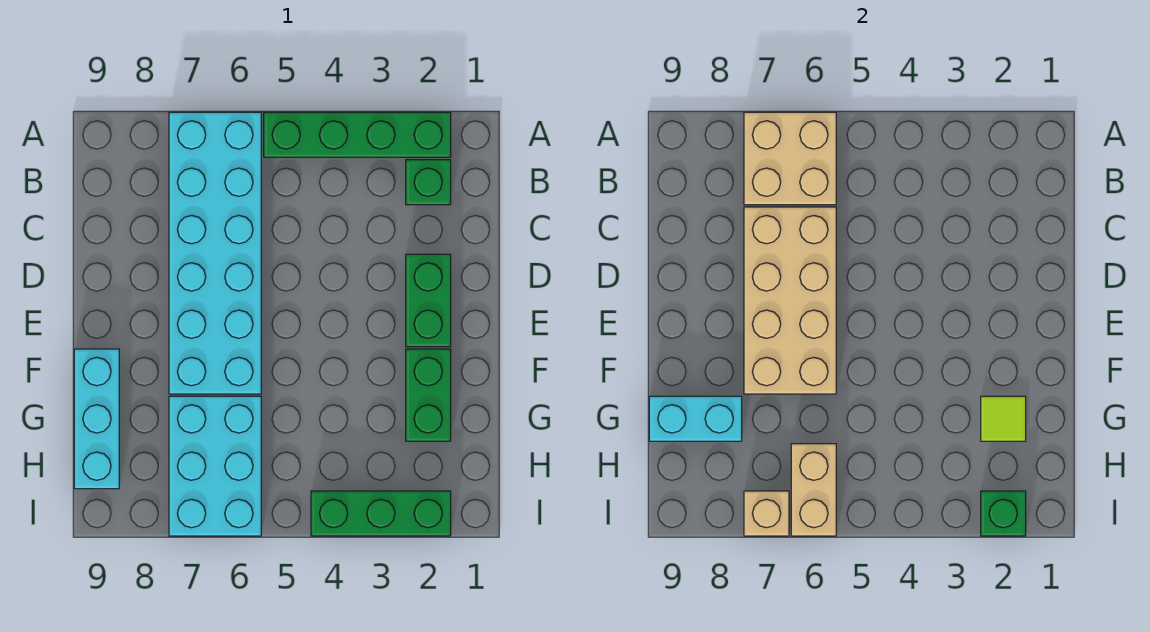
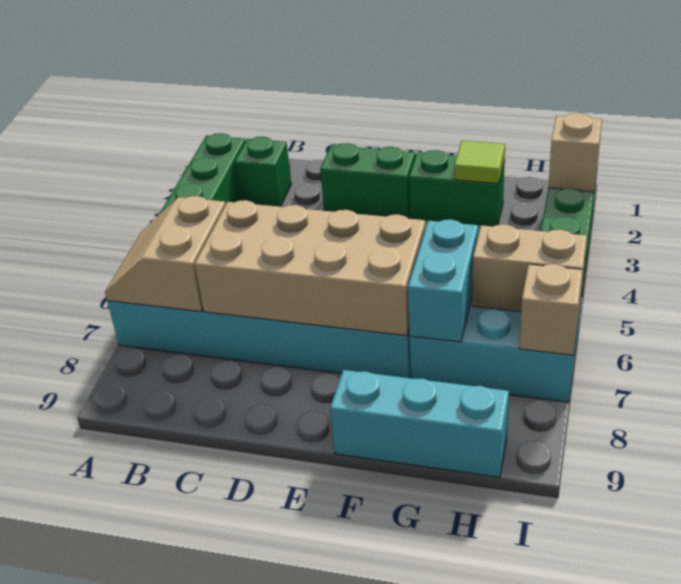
tan brick A6:B7 level 2 -> tan slope A6:B7 level 2 top B
cyan brick G8:G9 level 2 -> cyan brick G6:G7 level 2
green brick I2 level 2 -> tan brick I2 level 2

